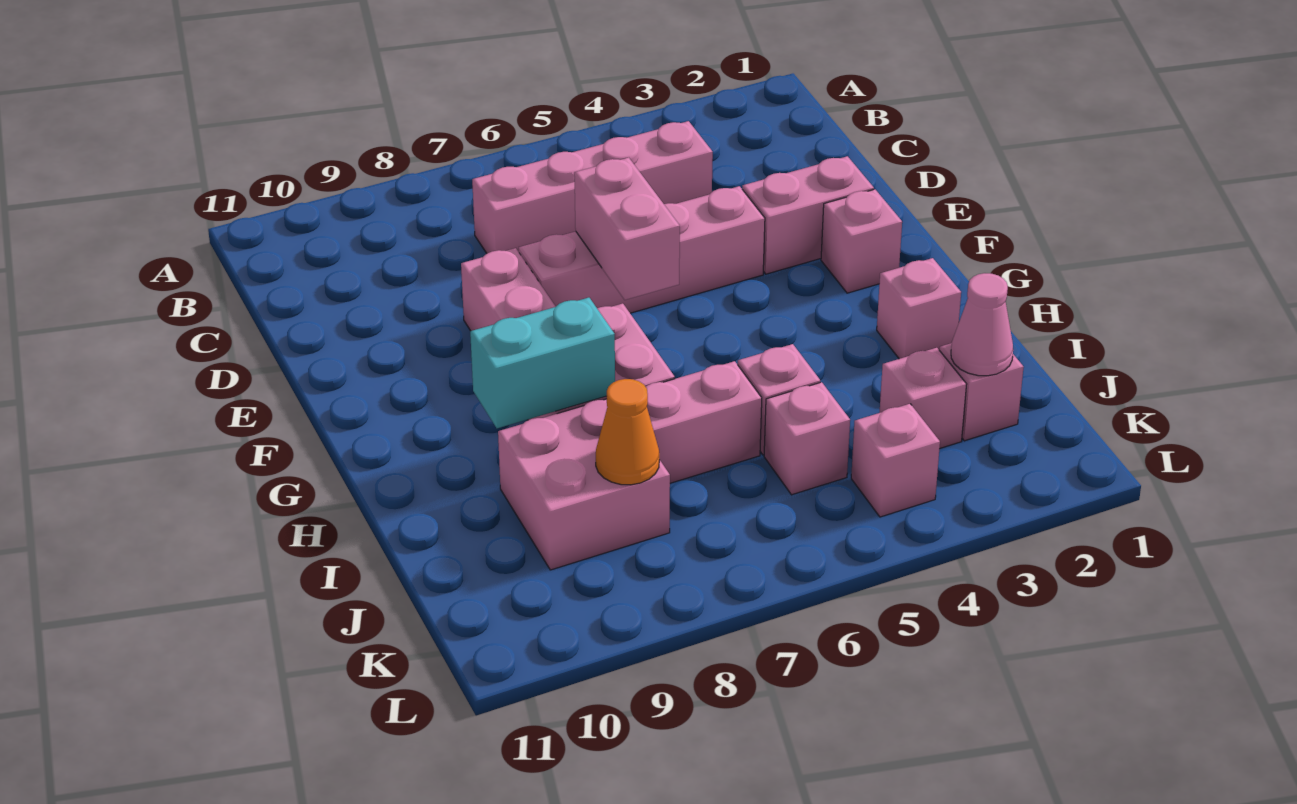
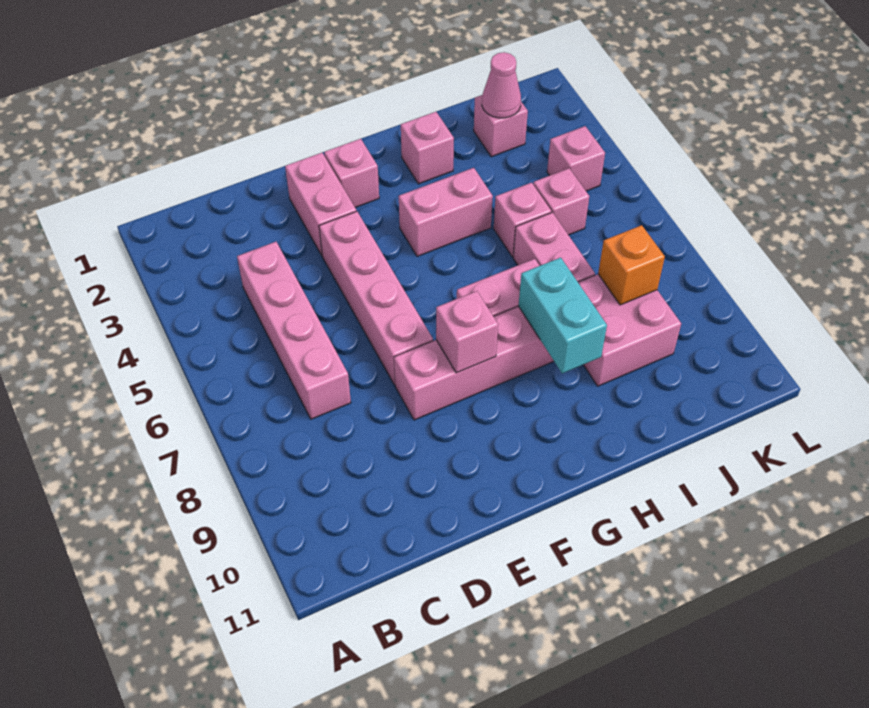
pink brick E6:F6 level 2 -> pink brick G4:H4 level 1
pink brick J3 level 1 -> pink brick F8 level 2
orange cone J8 level 2 -> orange brick J8 level 2

